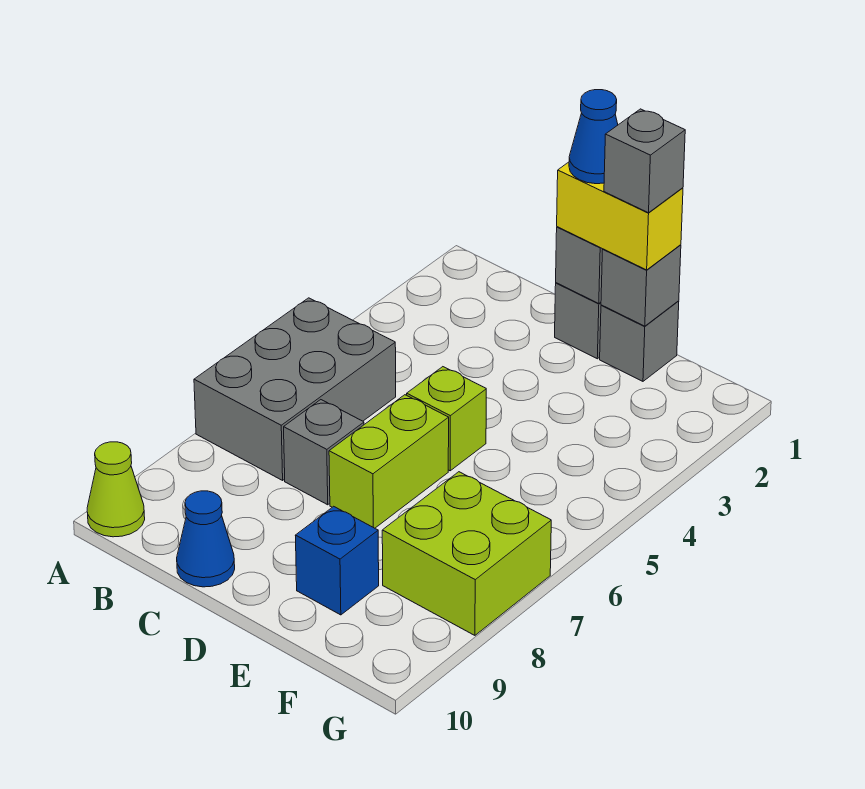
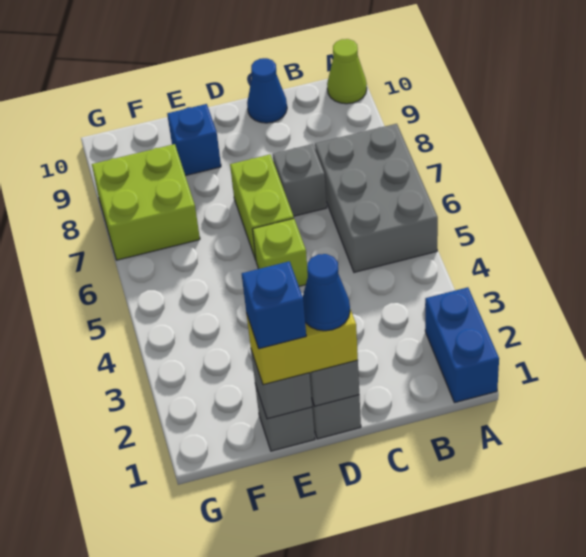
none -> blue brick A1:A2 level 1
grey brick E1 level 4 -> blue brick E1 level 4

